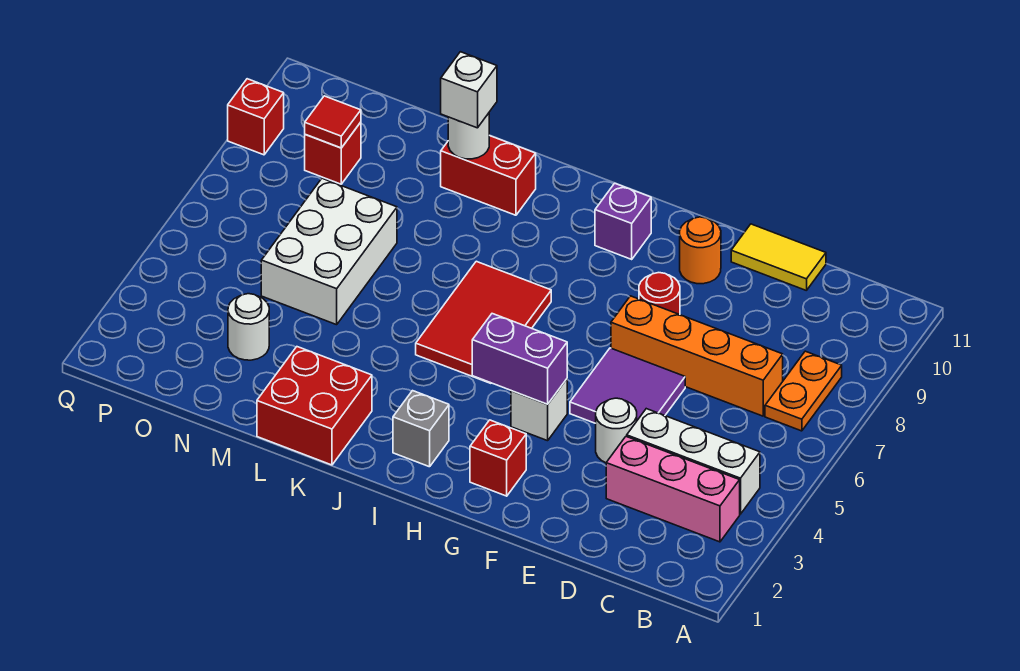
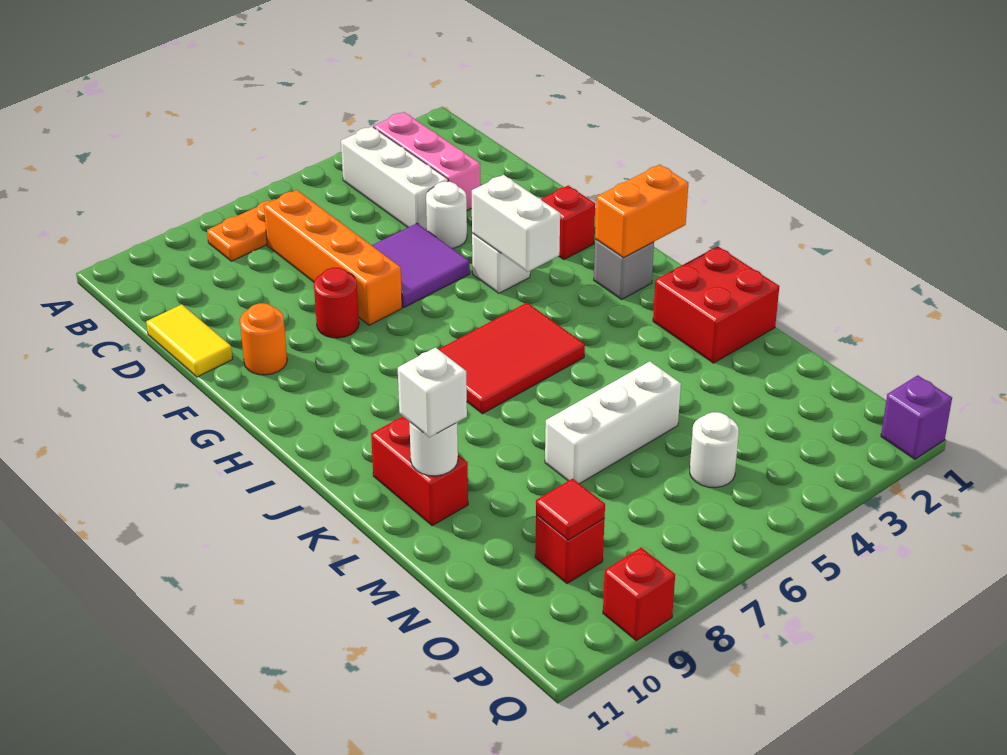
purple brick G4:H4 level 2 -> white brick G4:H4 level 2
purple brick H10 level 1 -> purple brick Q1 level 1
none -> orange brick I1:I2 level 2
white brick M5:N7 level 1 -> white brick M5:M7 level 1
white round brick N3 level 1 -> white round brick O5 level 1

